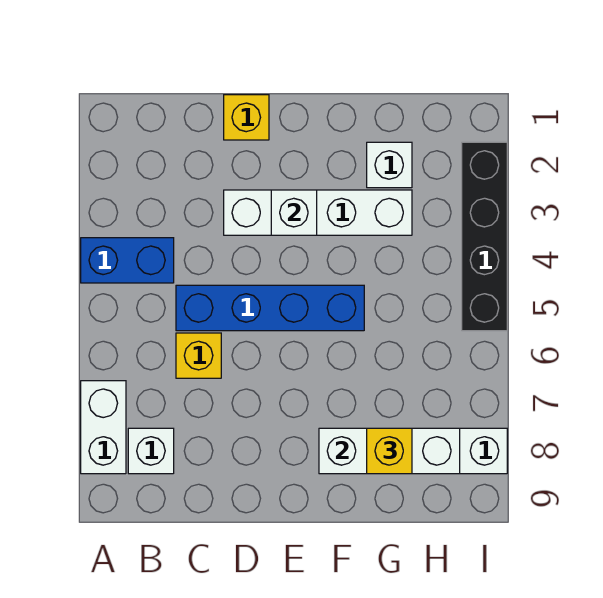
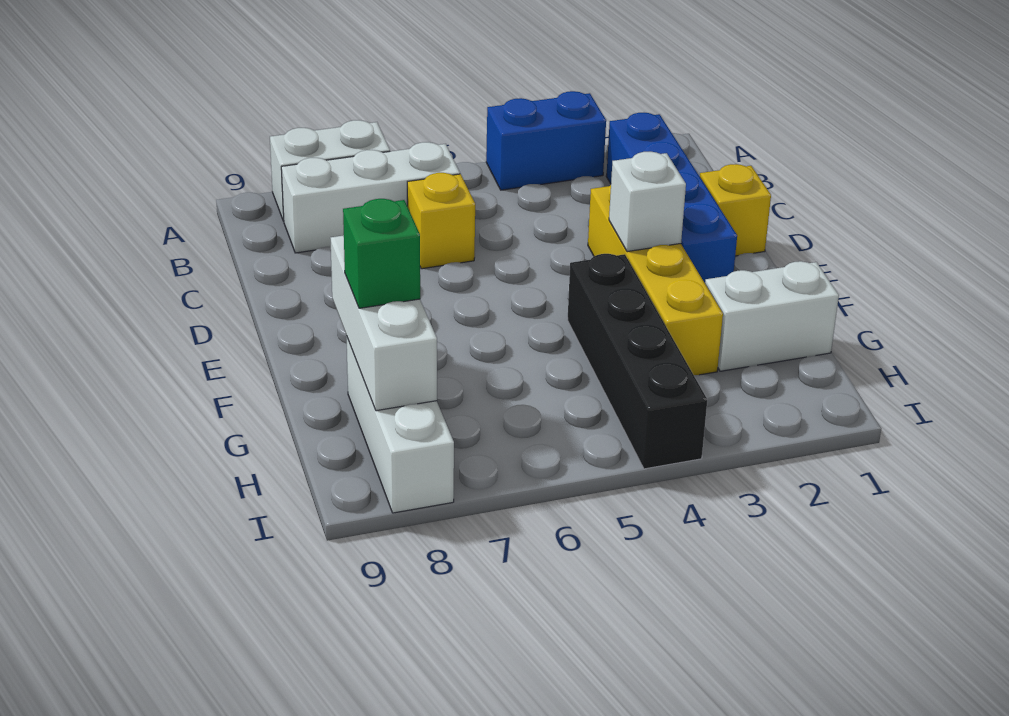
blue brick A4:B4 level 1 -> blue brick A3:A4 level 1
white brick B8 level 1 -> white brick B6:B8 level 1
blue brick C5:F5 level 1 -> blue brick B2:E2 level 1
white brick D3:G3 level 1 -> yellow brick D3:G3 level 1
white brick G2 level 1 -> white brick G1:G2 level 1
yellow brick G8 level 3 -> green brick G8 level 3
black brick I2:I5 level 1 -> black brick F4:I4 level 1

